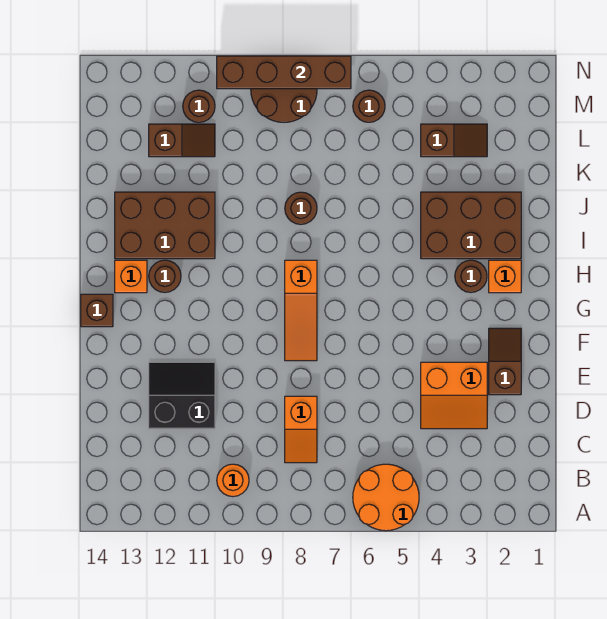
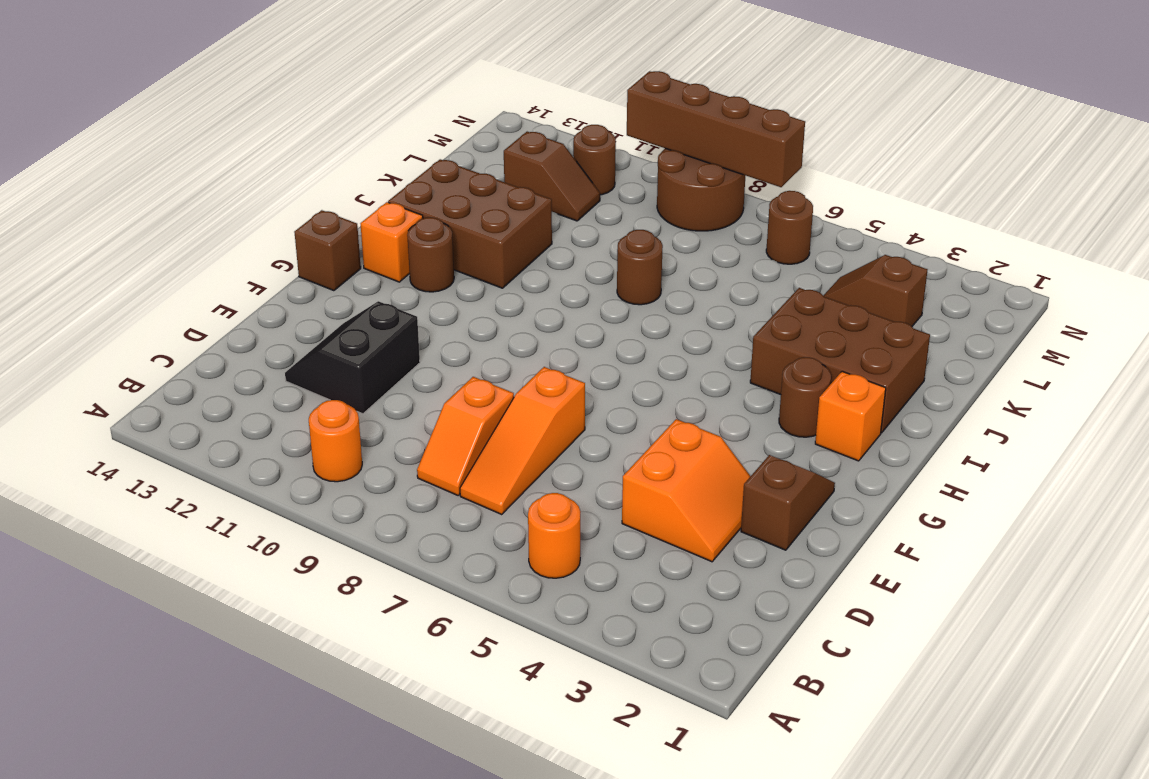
orange round brick A5:B6 level 1 -> orange round brick B5 level 1
orange slope D3:E4 level 1 top E -> orange slope D3:E4 level 1 top 4
black slope D11:E12 level 1 top D -> black slope D11:E12 level 1 top 11
orange slope F8:H8 level 1 top H -> orange slope C7:E7 level 1 top E
brown slope L3:L4 level 1 top 4 -> brown slope L3:L4 level 1 top 3

